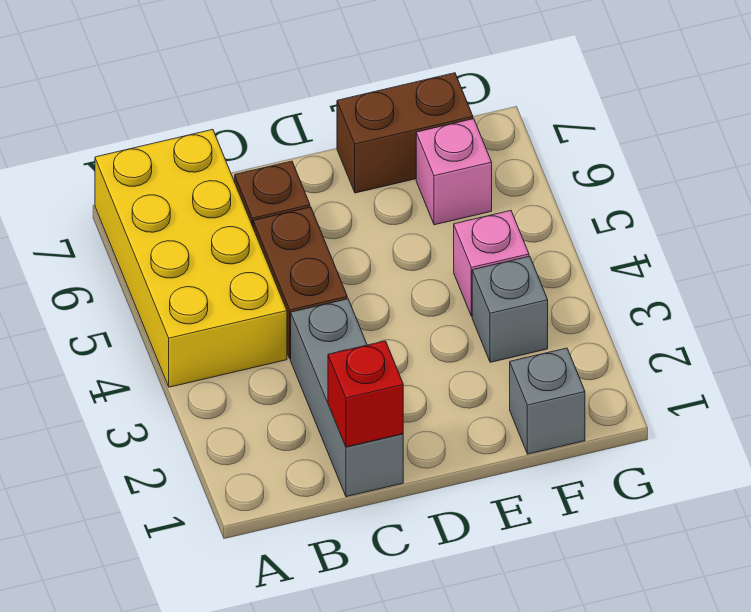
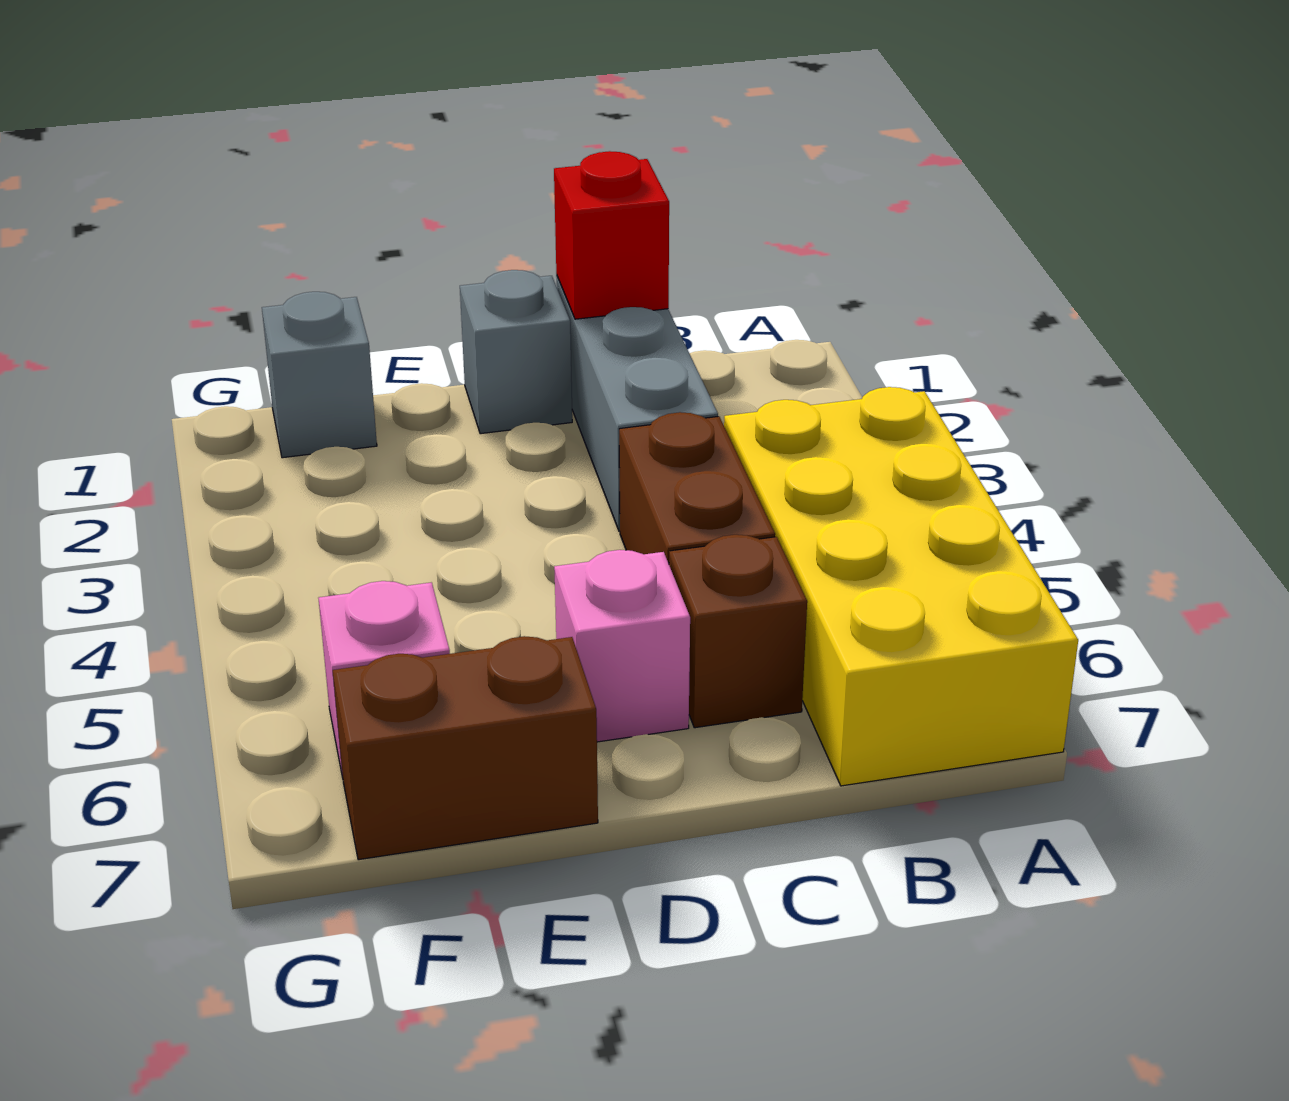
grey brick F3 level 1 -> grey brick D1 level 1
pink brick F4 level 1 -> pink brick D6 level 1

